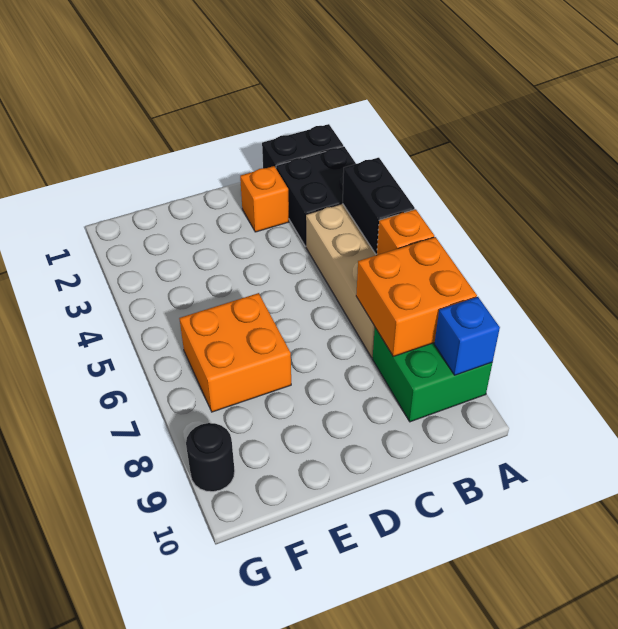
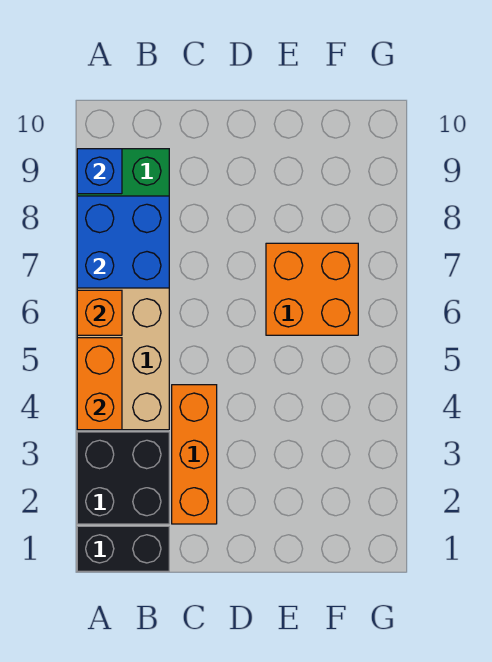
black brick A4:A5 level 2 -> orange brick A4:A5 level 2
orange brick A7:B8 level 2 -> blue brick A7:B8 level 2
orange brick C2 level 1 -> orange brick C2:C4 level 1
black round brick G9 level 1 -> none

